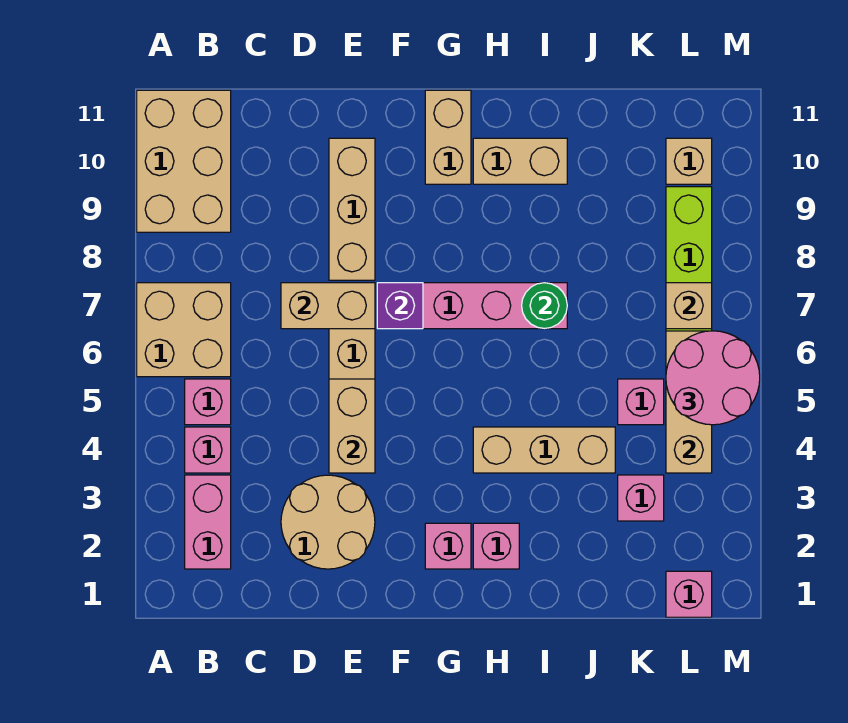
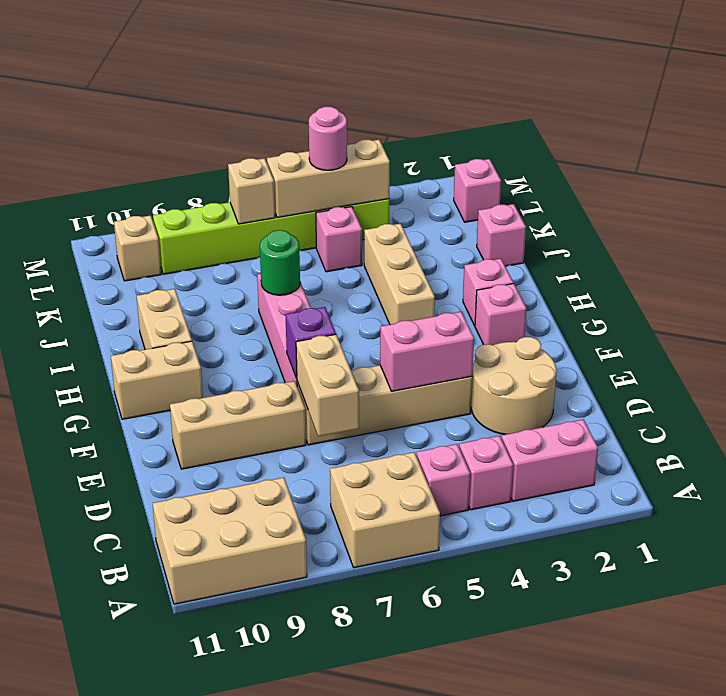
tan brick E4:E5 level 2 -> pink brick E4:E5 level 2
pink brick K3 level 1 -> pink brick J1 level 1
pink round brick L5:M6 level 3 -> pink round brick L5 level 3

